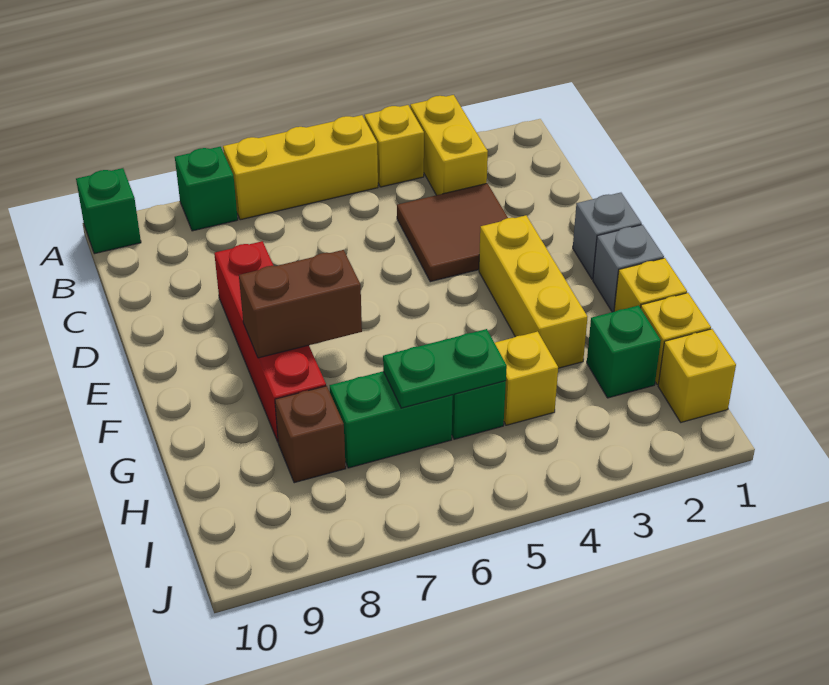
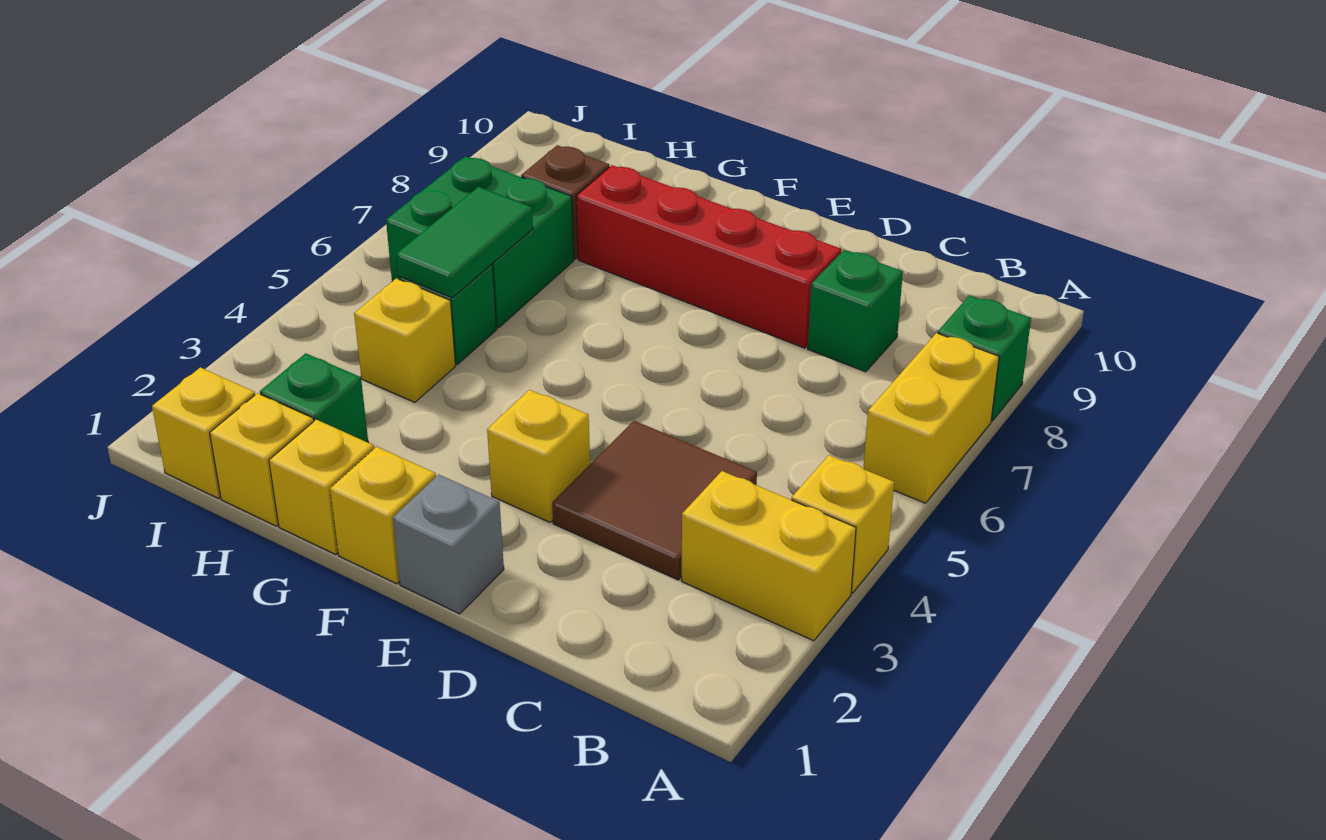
yellow brick A5:A7 level 1 -> yellow brick A6:A7 level 1
green brick A10 level 1 -> green brick C8 level 1
yellow brick E3:G3 level 1 -> yellow brick E3 level 1
grey brick F1 level 1 -> yellow brick F1 level 1
brown brick F7:F8 level 2 -> none
green plate H5:H6 level 2 -> green tile H5:H6 level 2
green brick H6:H7 level 1 -> green brick H6:I7 level 1

